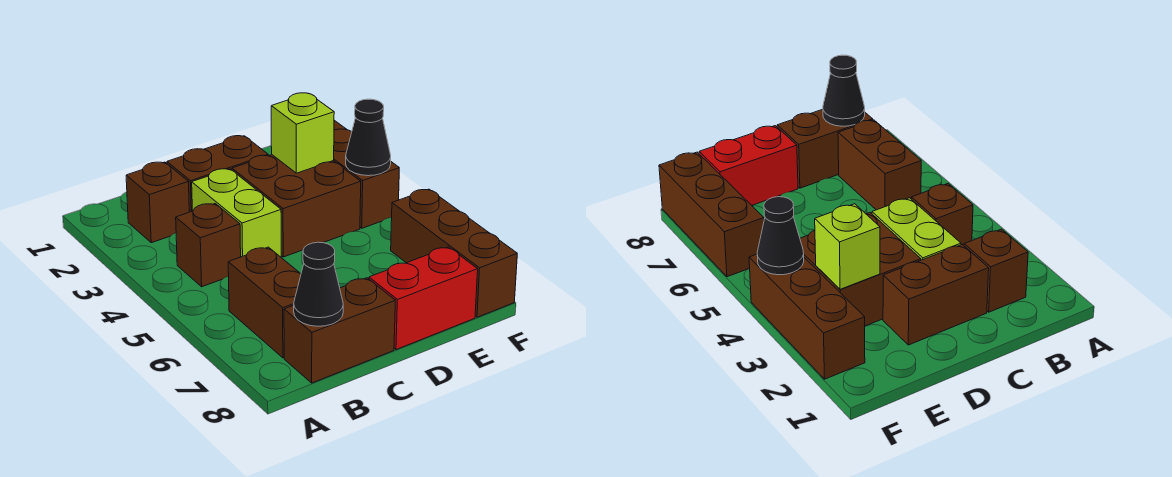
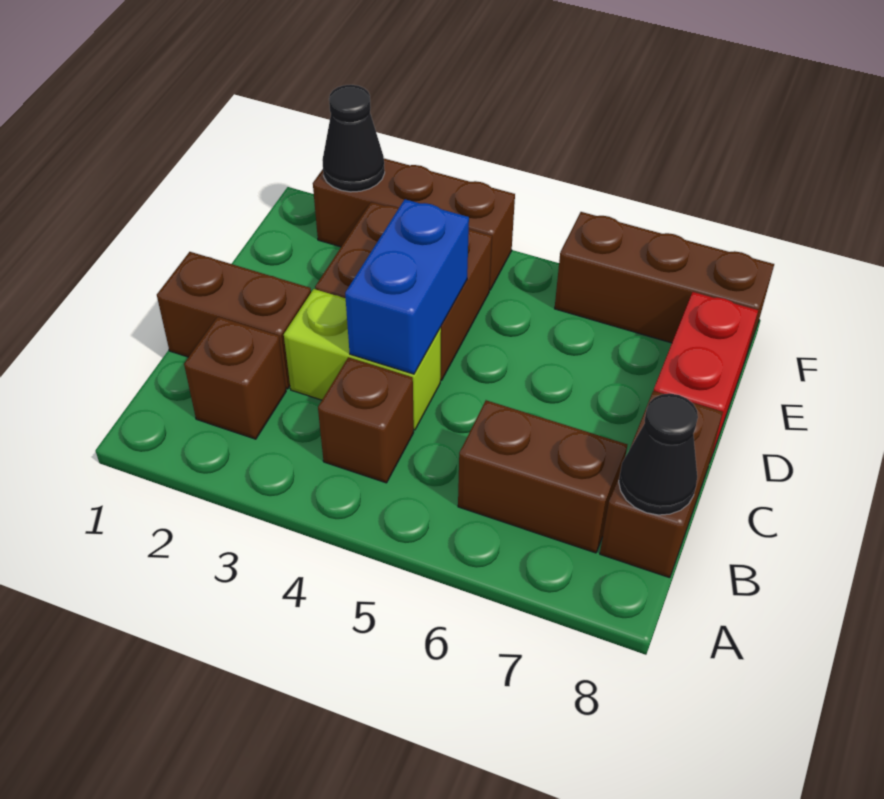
brown brick C2:D2 level 1 -> brown brick C1:C2 level 1
none -> blue brick C4:D4 level 2
lime brick E3 level 2 -> none
black cone F4 level 2 -> black cone F2 level 2

